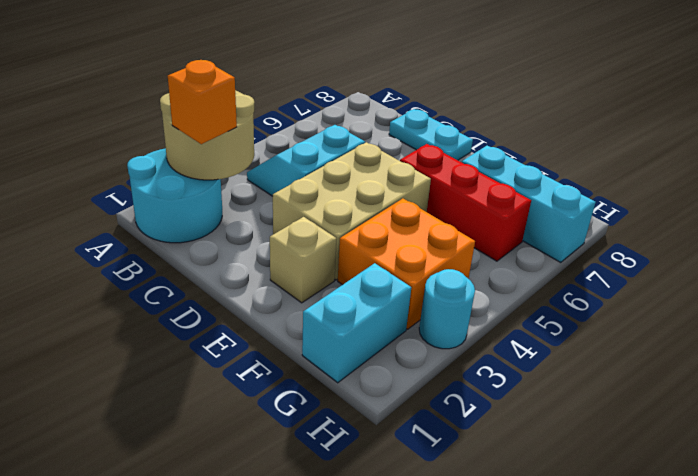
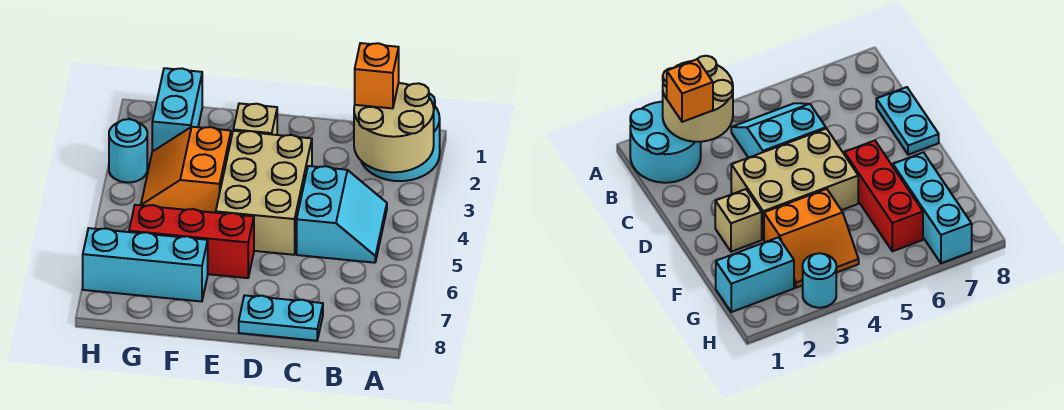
orange brick F3:G4 level 1 -> orange slope F3:G4 level 1 top F

